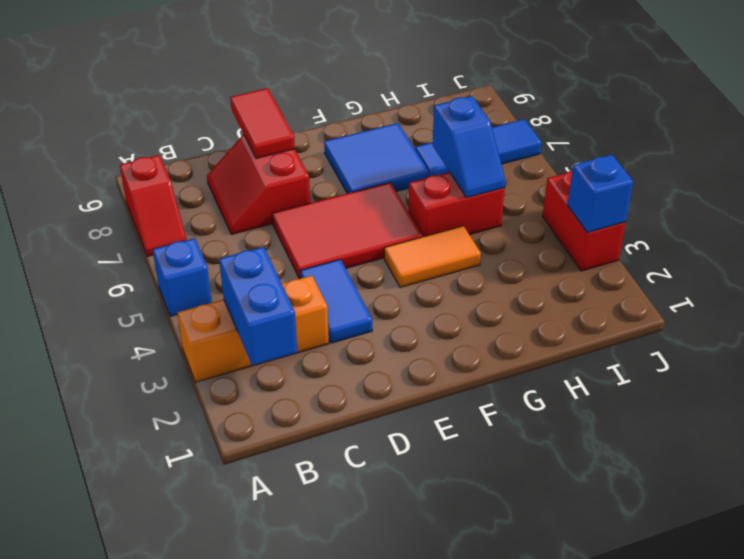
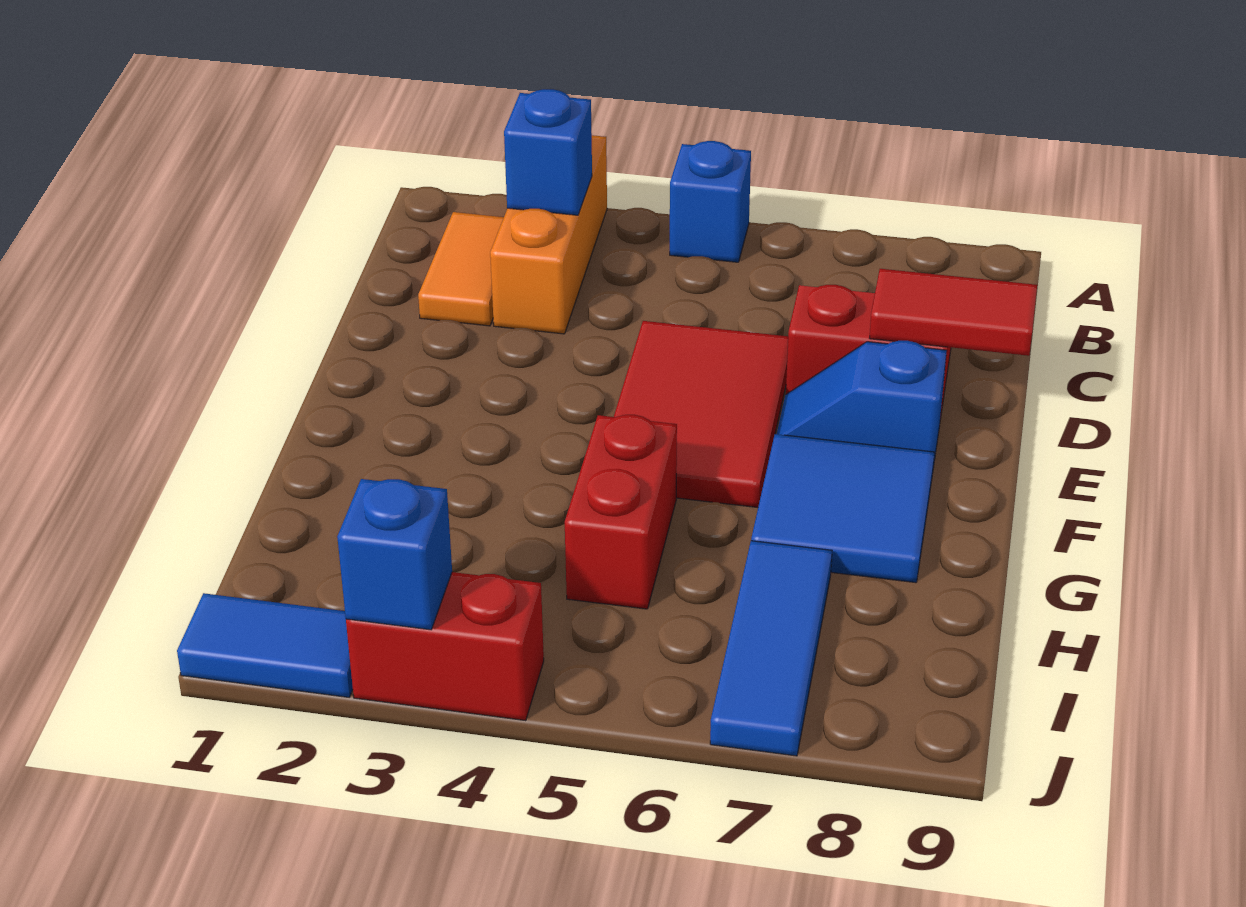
red slope A7:A8 level 1 top 8 -> none
blue brick B2:B3 level 2 -> blue brick B3 level 2
blue tile D3:D4 level 1 -> blue tile J1:J2 level 1
orange tile F4:G4 level 1 -> orange tile B2:C2 level 1
blue slope H5:H6 level 2 top 6 -> blue slope E7:E8 level 1 top 8

